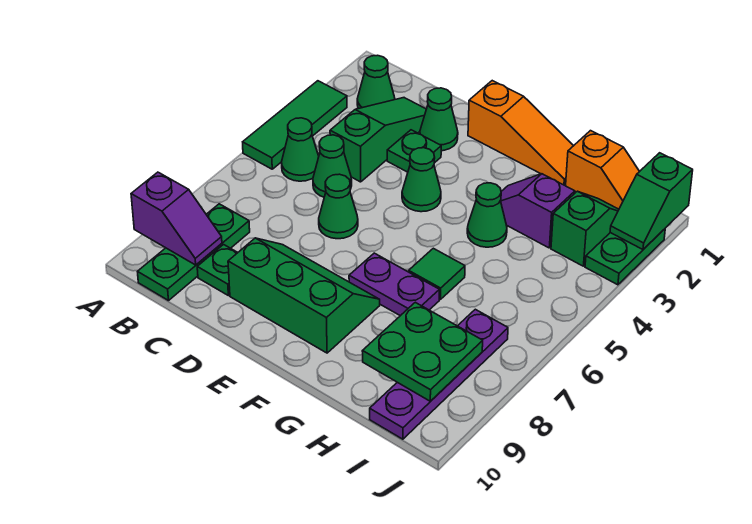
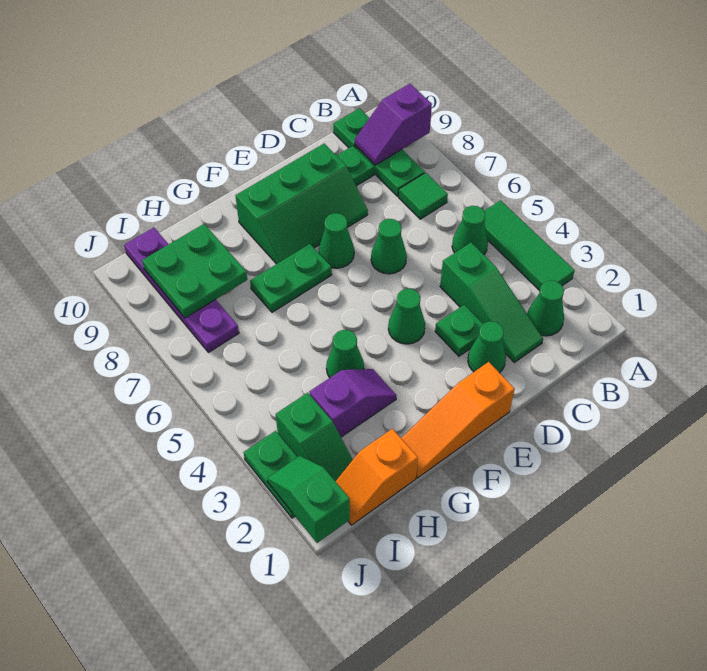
green cone C5 level 1 -> green cone E7 level 1
purple plate F7:G7 level 1 -> green plate F7:G7 level 1
green tile G6 level 1 -> green tile B7 level 1

